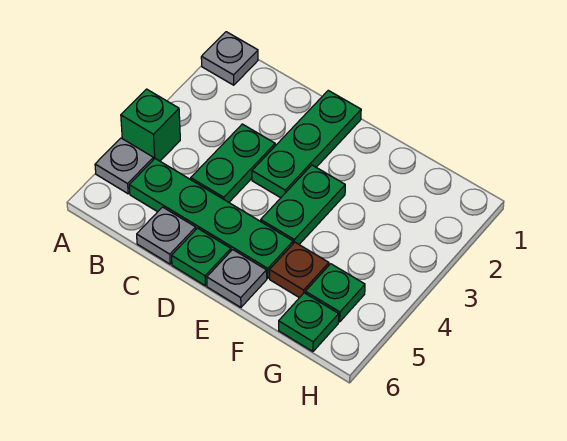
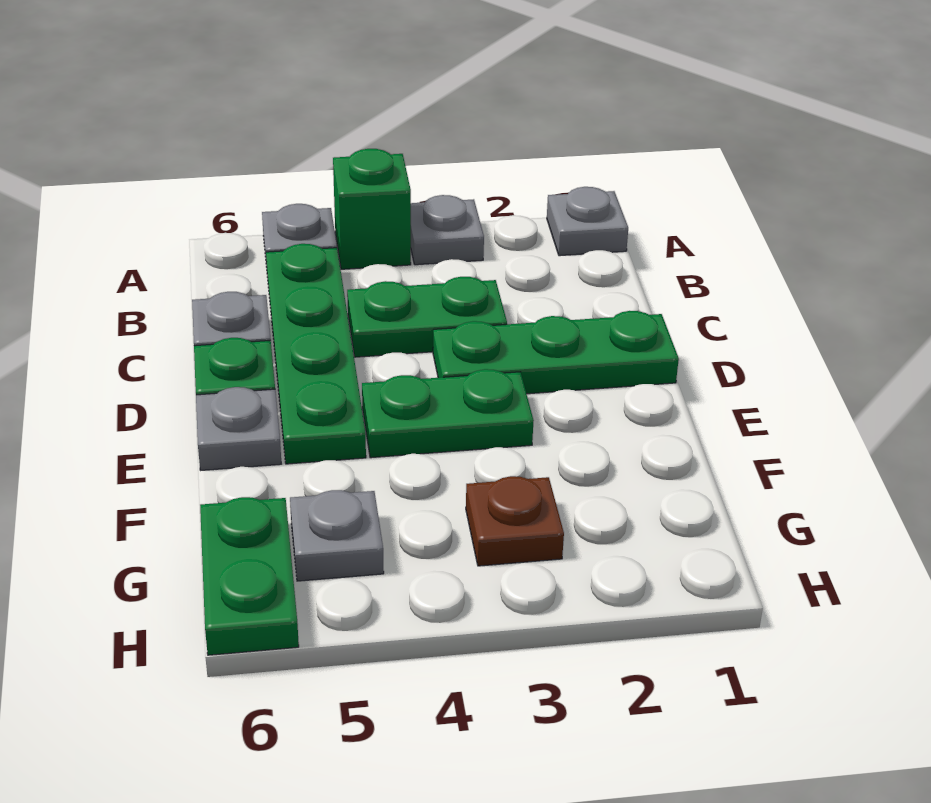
none -> grey plate A3 level 1
brown plate F5 level 1 -> brown plate G3 level 1
green plate G5 level 1 -> grey plate G5 level 1
green plate G6 level 1 -> green plate G6:H6 level 1

